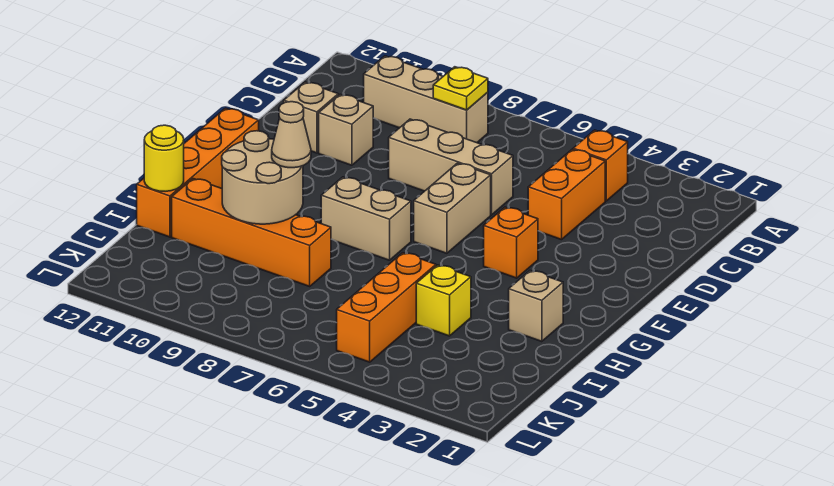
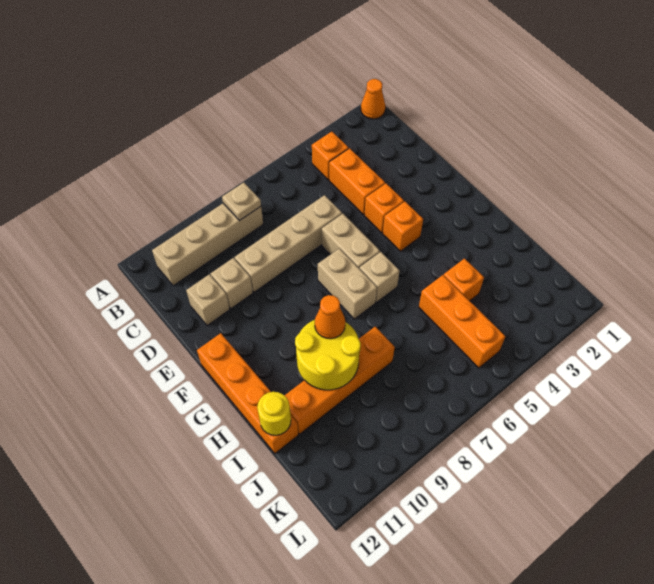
none -> orange cone A1 level 1
tan brick B8:B10 level 1 -> tan brick B8:B11 level 1
yellow plate B8 level 2 -> tan plate B8 level 2
tan brick D6:D8 level 1 -> tan brick D6:D9 level 1
none -> orange brick E4 level 1
tan brick G7:G8 level 1 -> tan brick F7:G7 level 1
tan brick H2 level 1 -> tan brick G6 level 1
tan round brick H9:I10 level 2 -> yellow round brick H9:I10 level 2
tan cone H9 level 3 -> orange cone H9 level 3
yellow brick I4 level 1 -> orange brick I4 level 1

